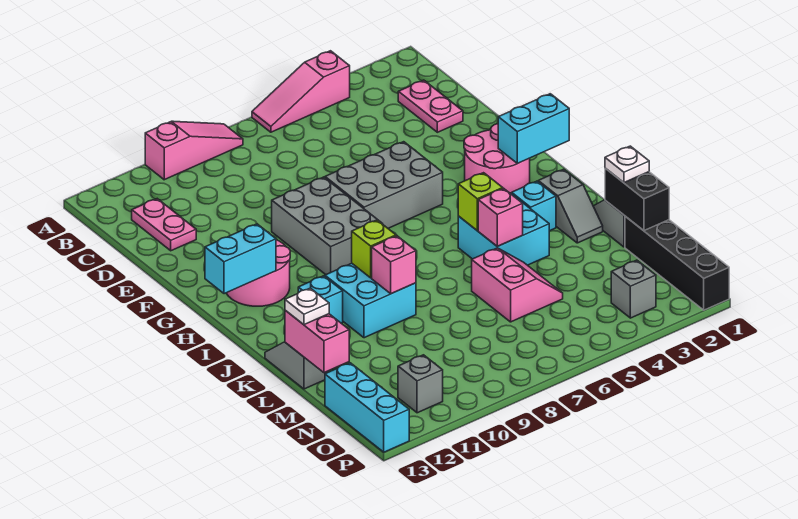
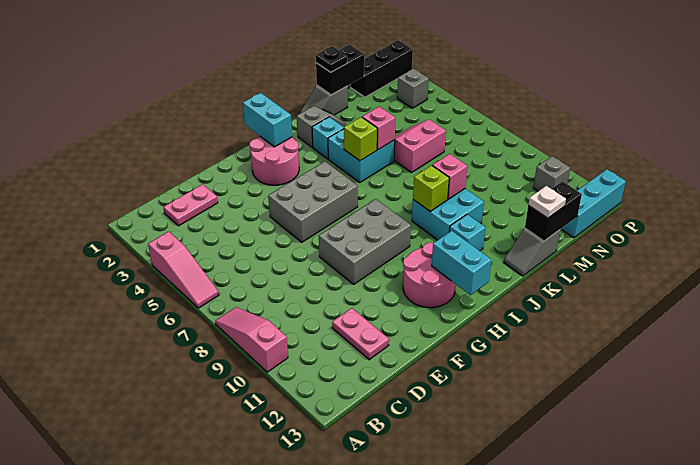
pink plate C12:D12 level 1 -> pink plate D11:D12 level 1
grey brick F5:G7 level 1 -> grey brick F5:H6 level 1
white plate L1 level 3 -> black plate L1 level 3
pink brick L13:M13 level 2 -> black brick L13:M13 level 2
black brick M1:P1 level 1 -> black brick N1:P1 level 1

